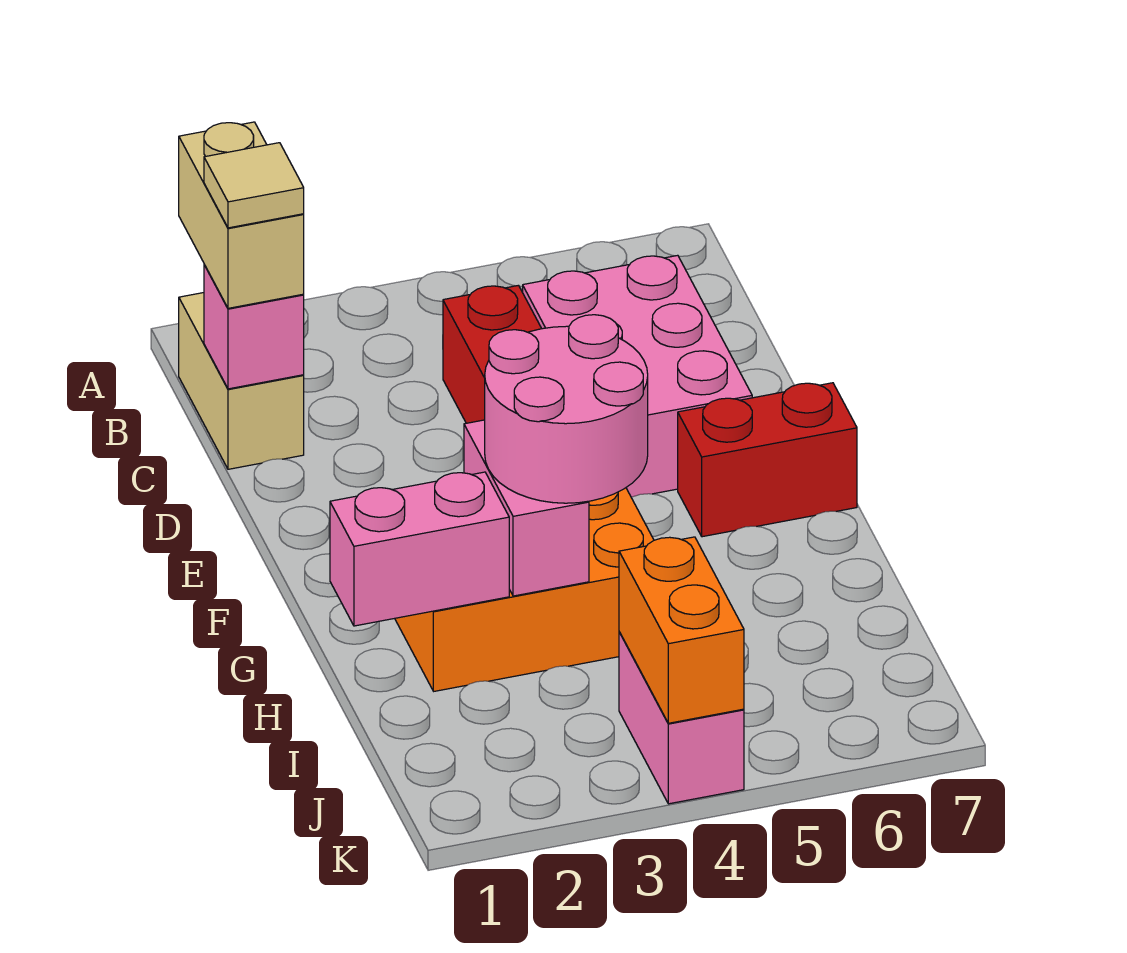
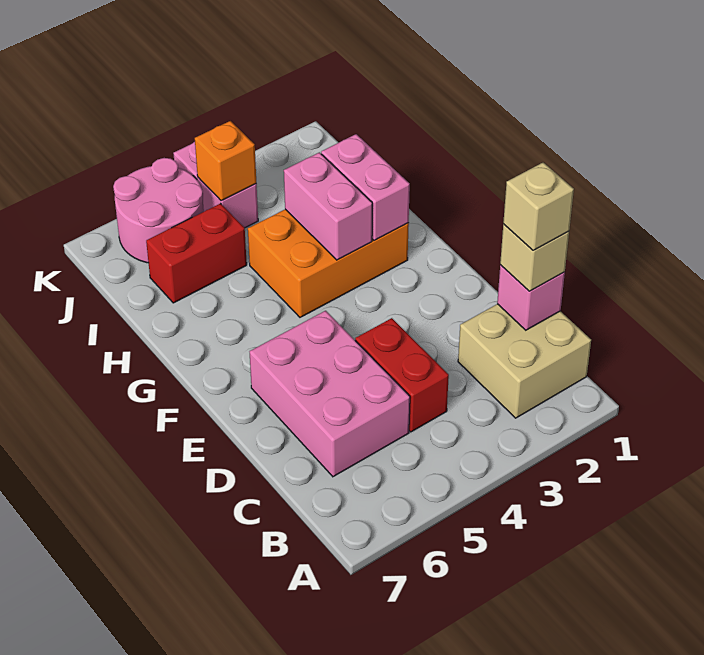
tan brick B1:C1 level 1 -> tan brick B1:C2 level 1
tan brick B1:C1 level 3 -> tan brick C1 level 3
tan tile C1 level 4 -> tan brick C1 level 4
red brick F6:F7 level 1 -> red brick I5:I6 level 1
pink round brick G3:H4 level 3 -> pink round brick J5:K6 level 1
pink brick H1:H2 level 2 -> pink brick G2:H2 level 2
orange brick J4:K4 level 2 -> orange brick J4 level 2

